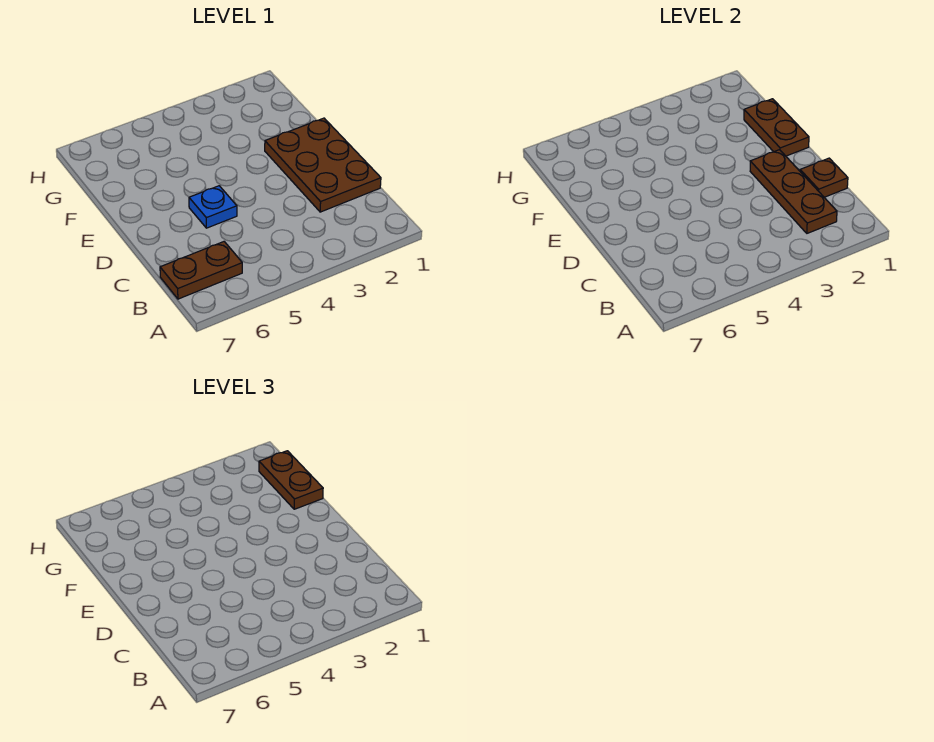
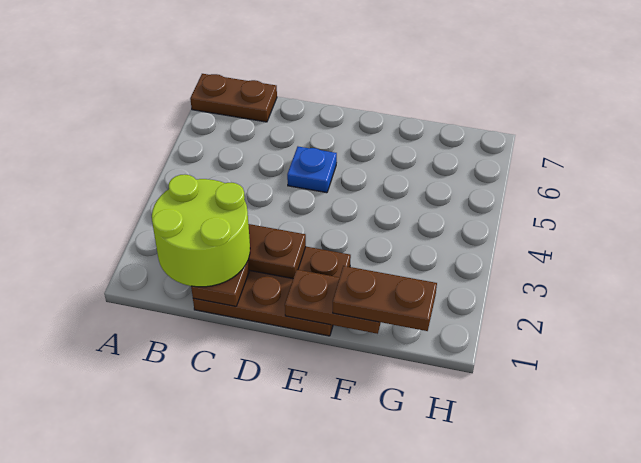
none -> lime round brick B1:C2 level 3
brown plate B6:B7 level 1 -> brown plate A7:B7 level 1

